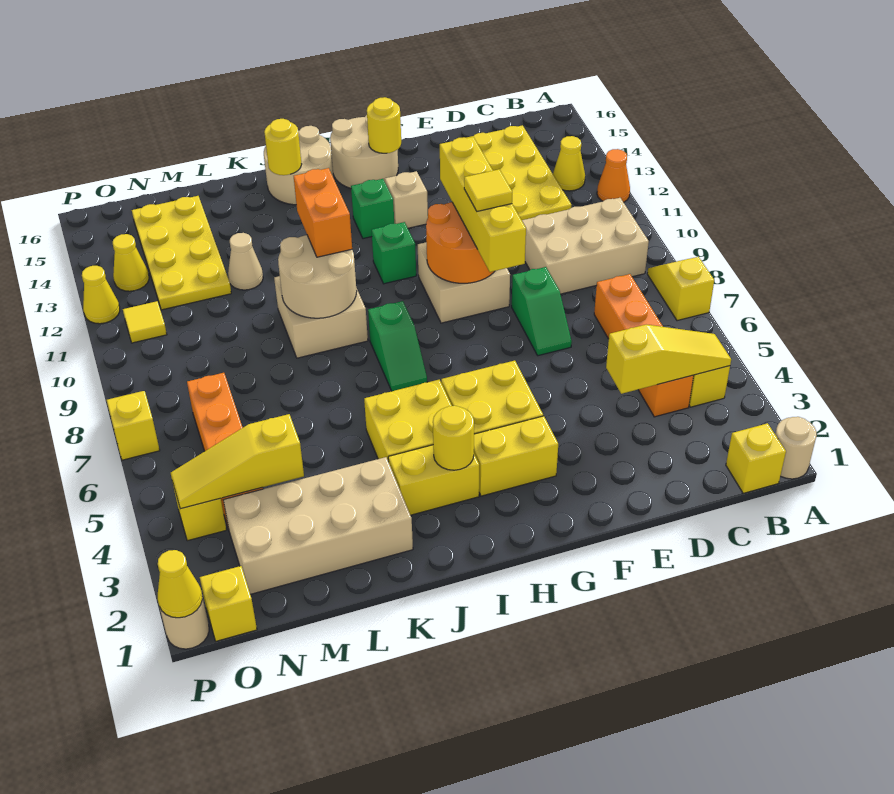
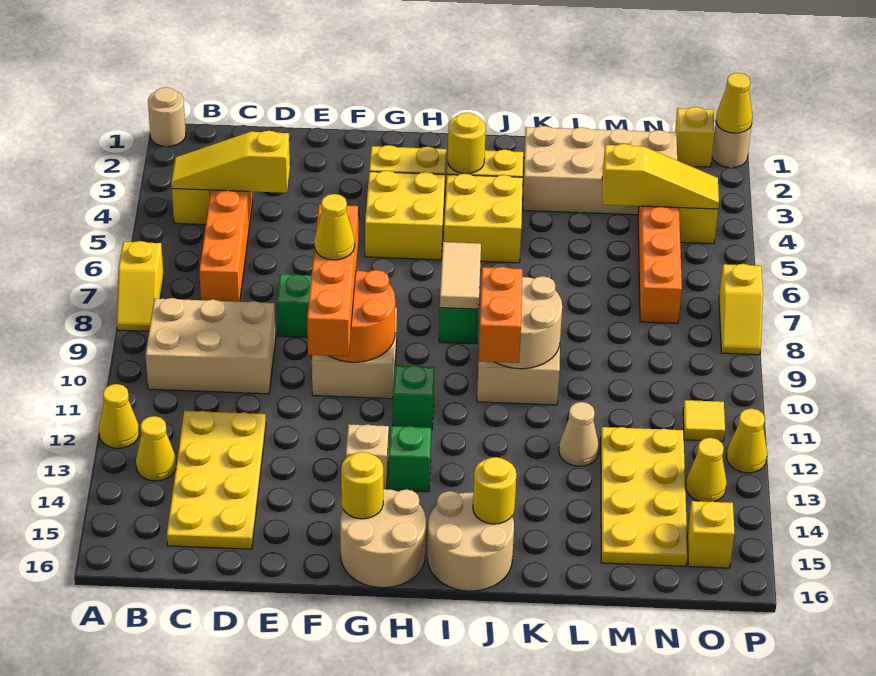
orange cone A12 level 1 -> yellow cone A12 level 1
yellow brick B1 level 1 -> yellow brick O15 level 1
yellow brick F8:F11 level 3 -> orange brick F8:F11 level 3
yellow tile F9 level 4 -> yellow cone F9 level 4
none -> tan tile I7:I8 level 2

